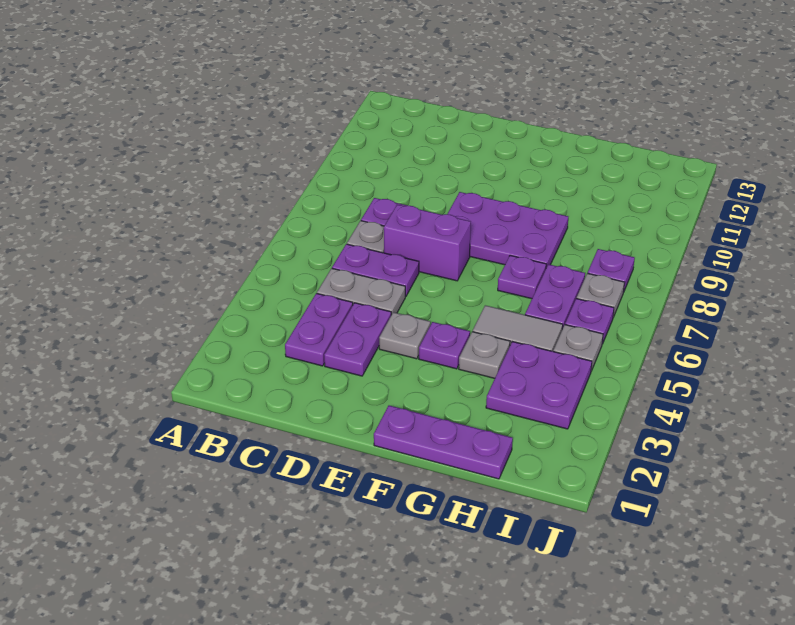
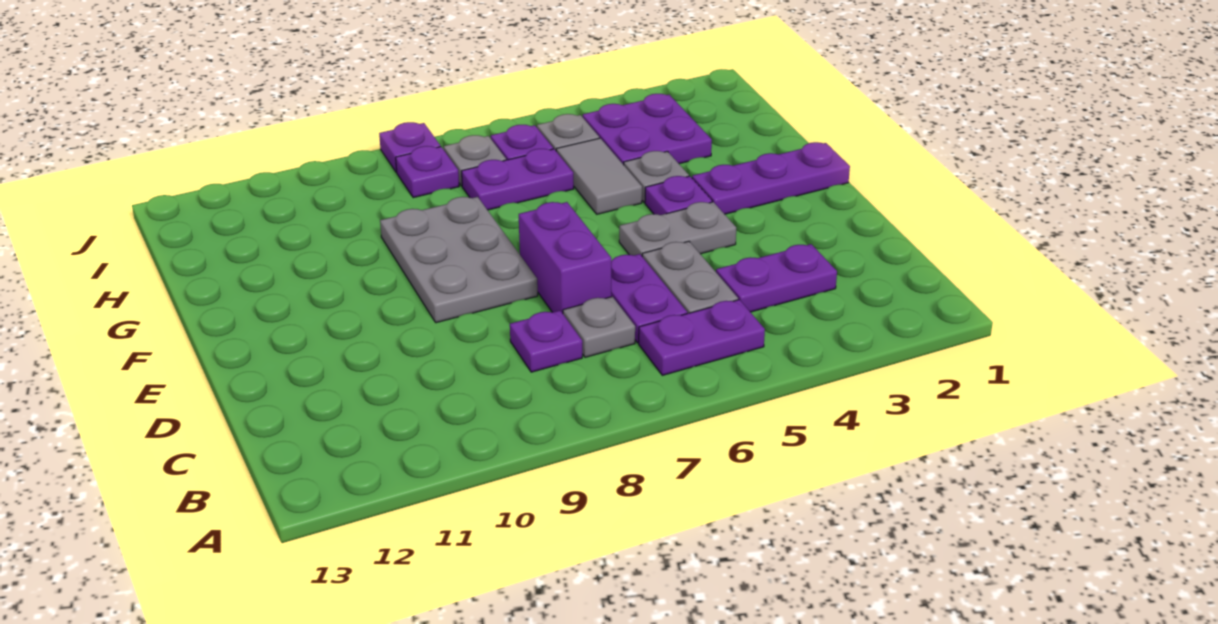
purple plate D3:D4 level 1 -> purple plate B5:B6 level 1
grey plate E4 level 1 -> grey plate E4:E5 level 1
purple plate E8:G9 level 1 -> grey plate E8:G9 level 1
purple plate F1:H1 level 1 -> purple plate F1:F3 level 1
purple plate G7 level 1 -> purple plate J8 level 1

